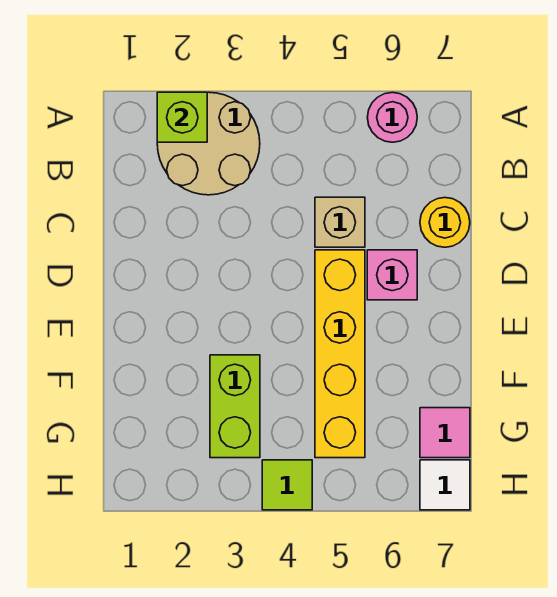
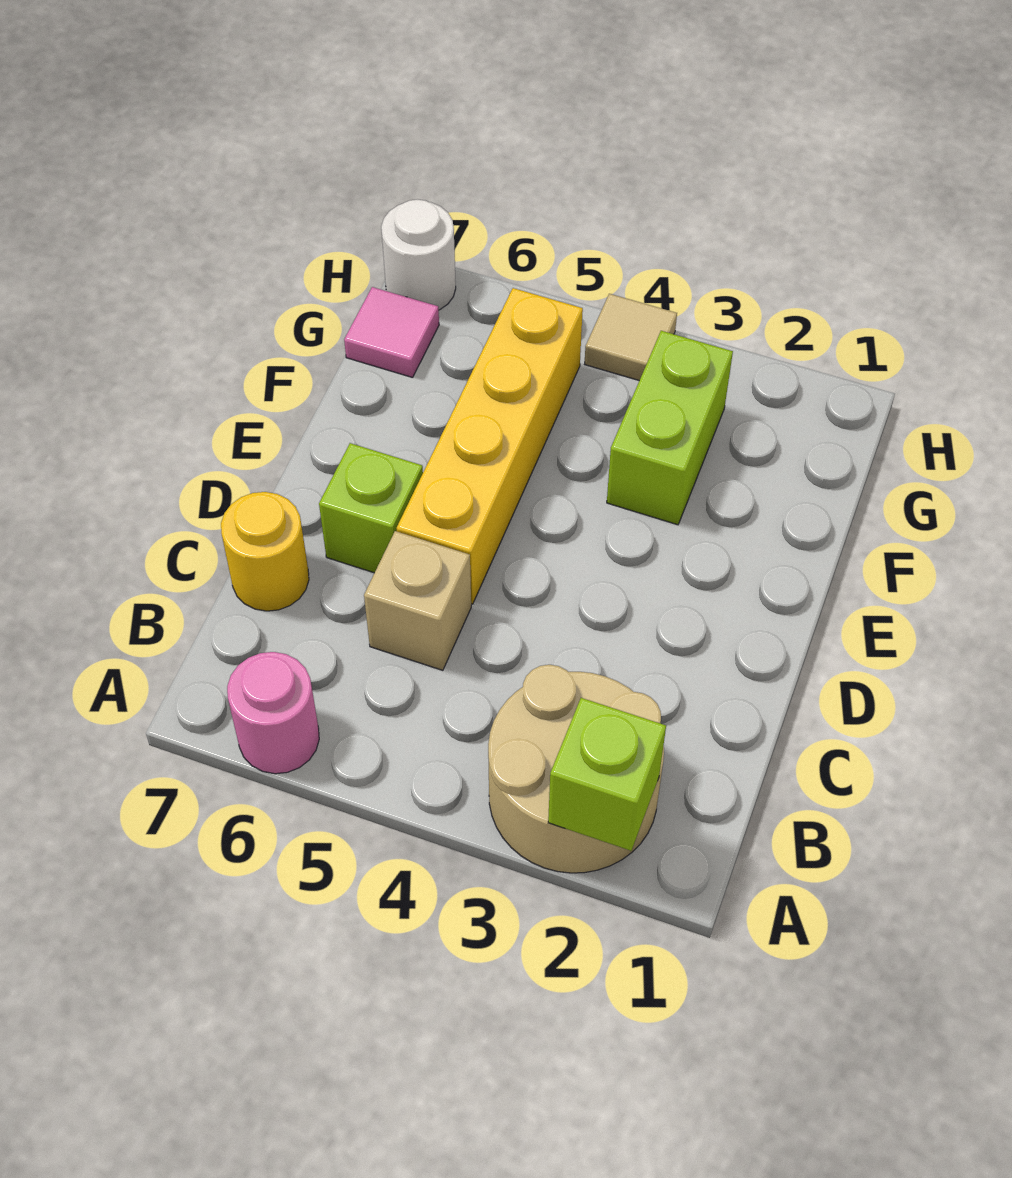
pink brick D6 level 1 -> lime brick D6 level 1
lime tile H4 level 1 -> tan tile H4 level 1
white tile H7 level 1 -> white round brick H7 level 1

